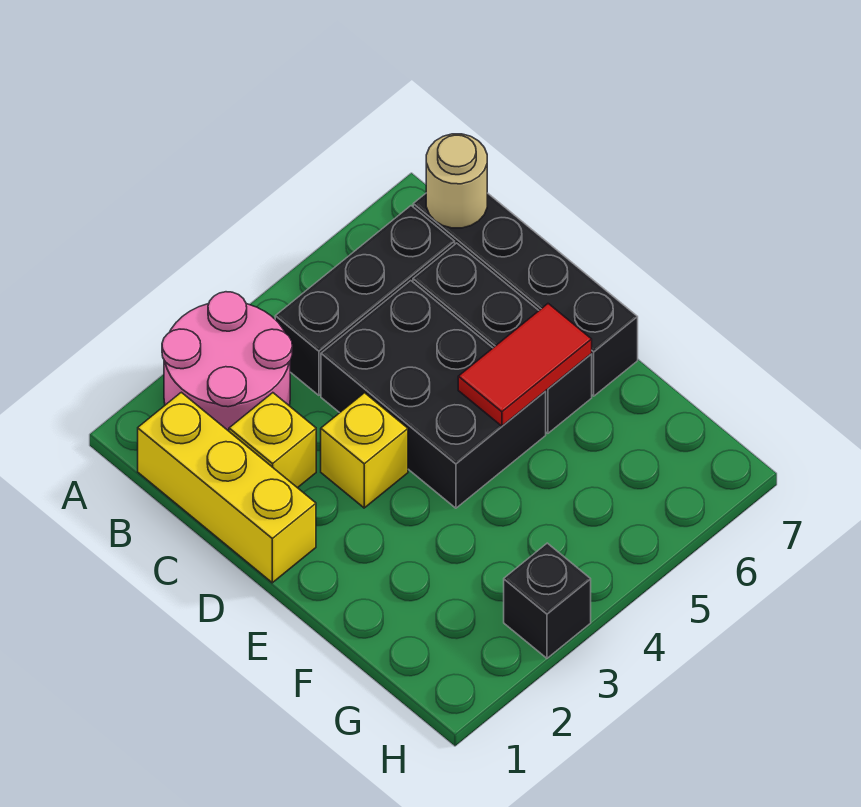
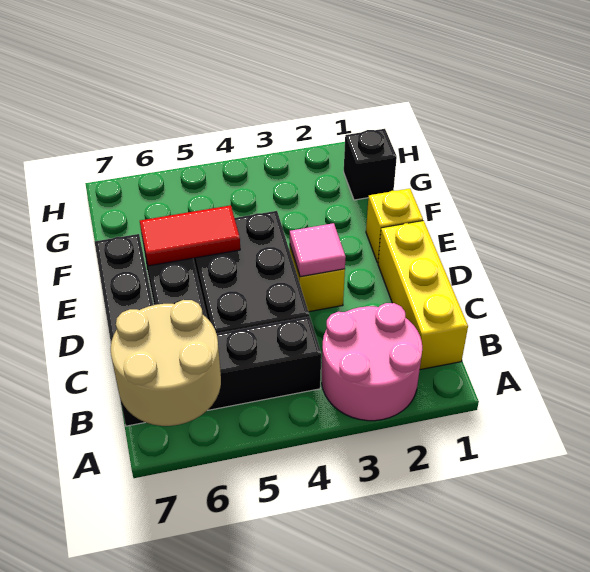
tan round brick B7 level 2 -> tan round brick A6:B7 level 2
yellow brick C2 level 1 -> yellow brick E1 level 1
none -> pink tile D3 level 2
black brick H3 level 1 -> black brick G1 level 1

